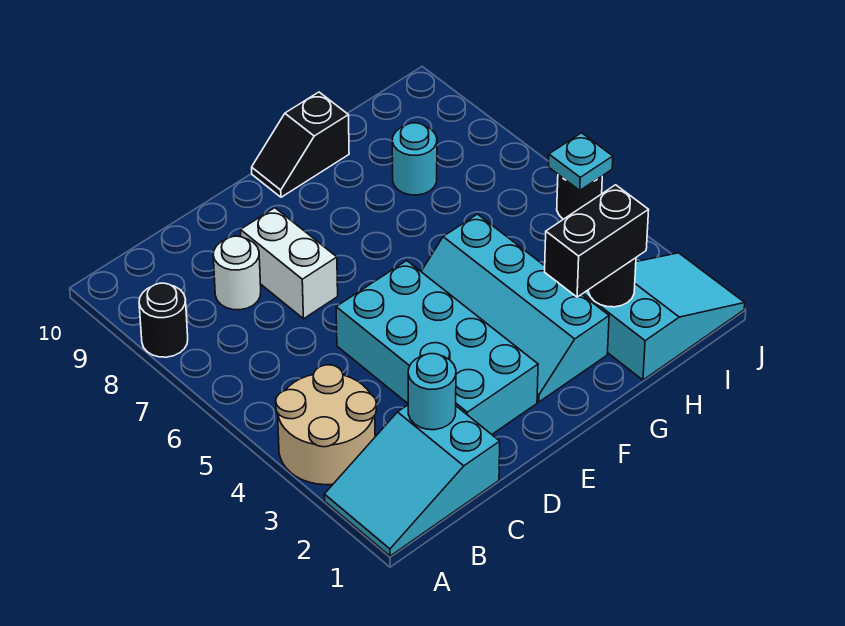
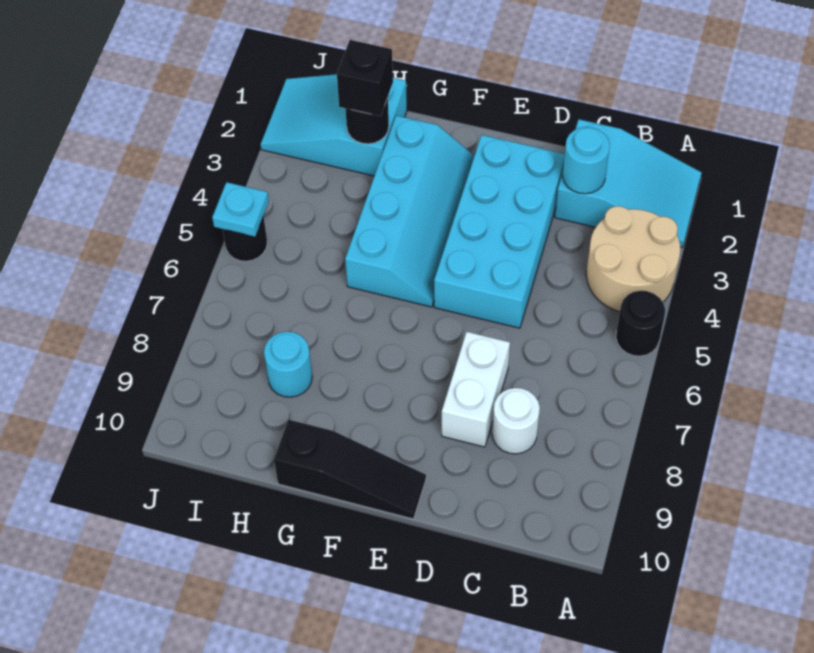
black round brick A8 level 1 -> black round brick A5 level 1
black slope F10:G10 level 1 top G -> black slope E10:G10 level 1 top G
black brick G2:H2 level 3 -> black brick H2 level 3

